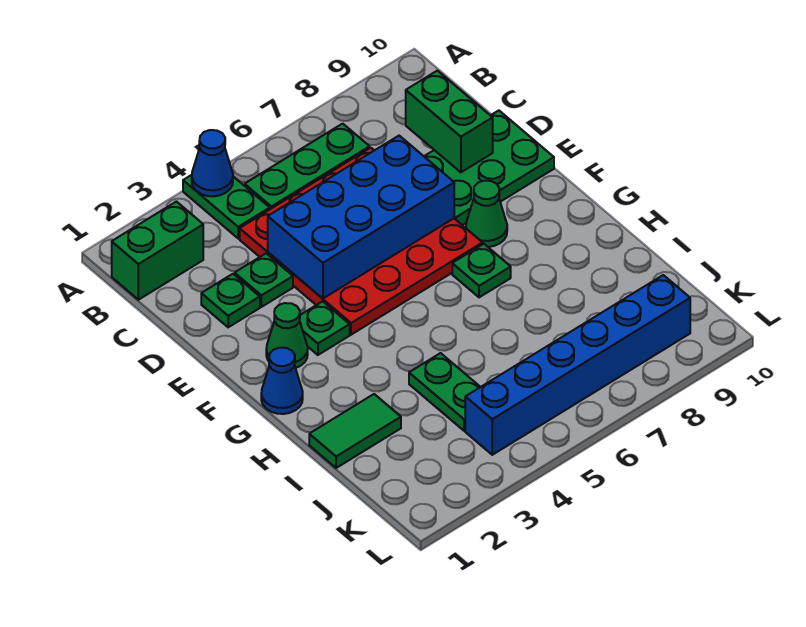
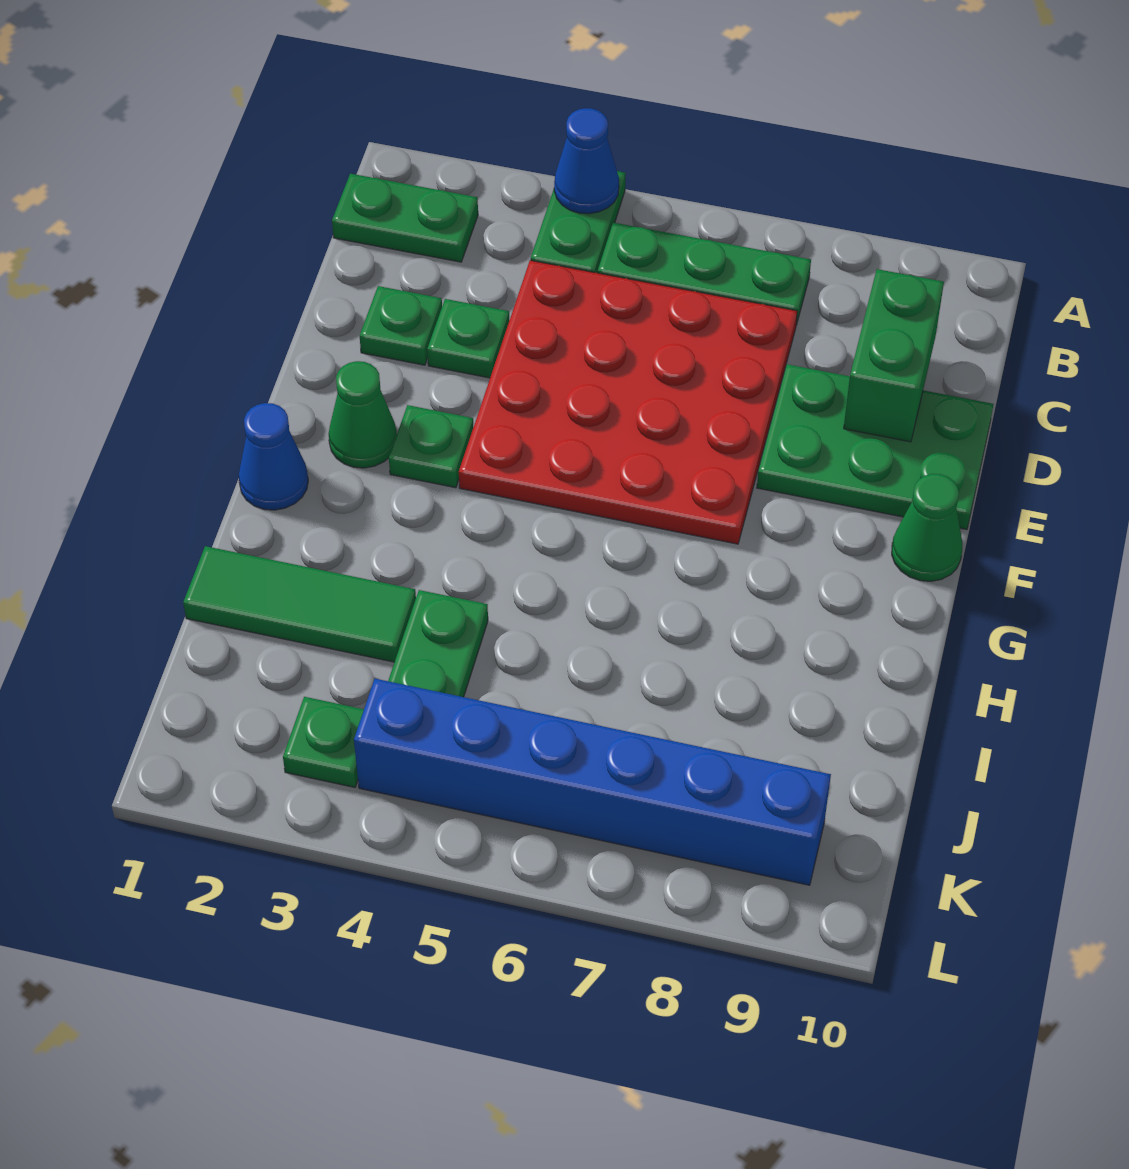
green brick B1:B2 level 1 -> green plate B1:B2 level 1
blue brick D4:E7 level 2 -> none
green cone F8 level 1 -> green cone F10 level 1
green plate G7 level 1 -> green plate K3 level 1
green tile I1:I2 level 1 -> green tile I1:I3 level 1

